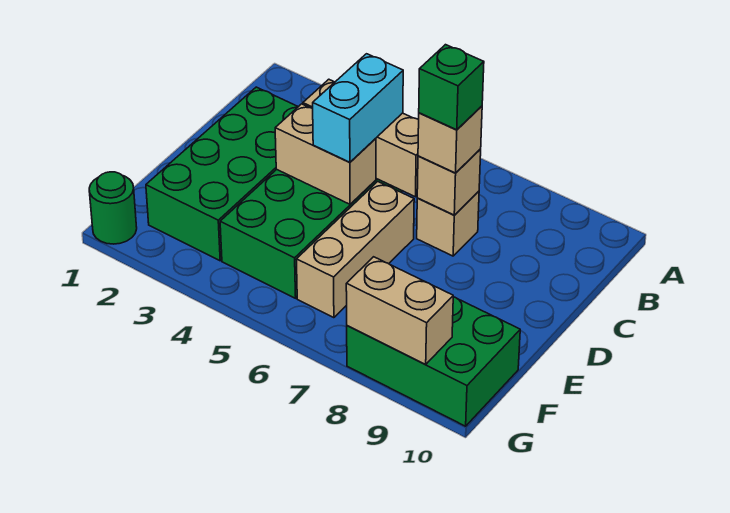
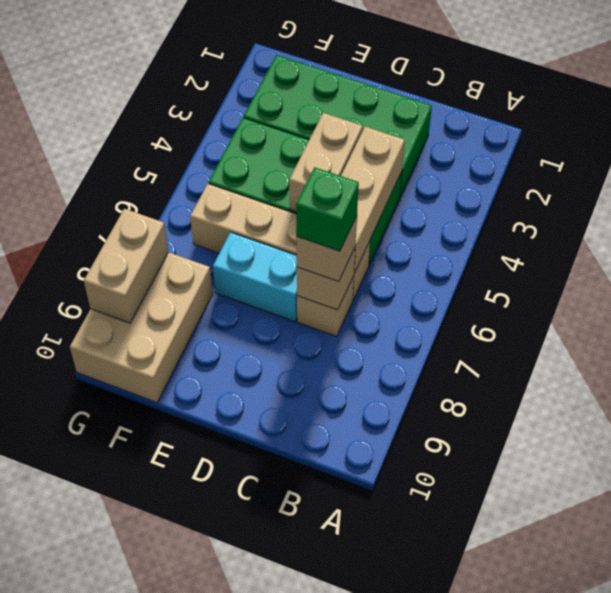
cyan brick C5:D5 level 3 -> cyan brick D7:E7 level 1
tan brick D6:F6 level 1 -> tan brick C6:F6 level 1
green brick F8:G10 level 1 -> tan brick F8:G10 level 1
green round brick G1 level 1 -> none

